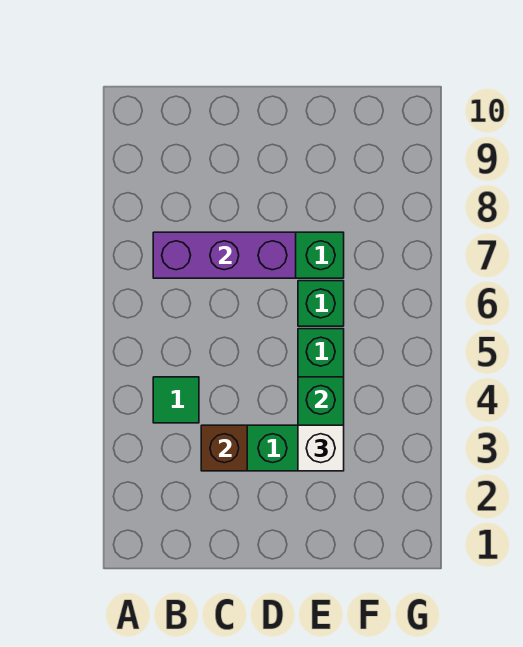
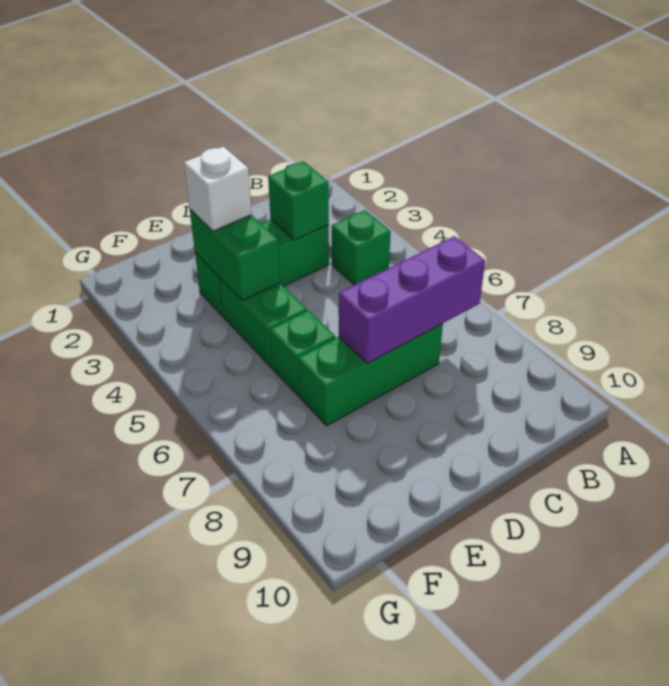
green tile B4 level 1 -> green brick B4 level 1
brown brick C3 level 2 -> green brick C3 level 2

